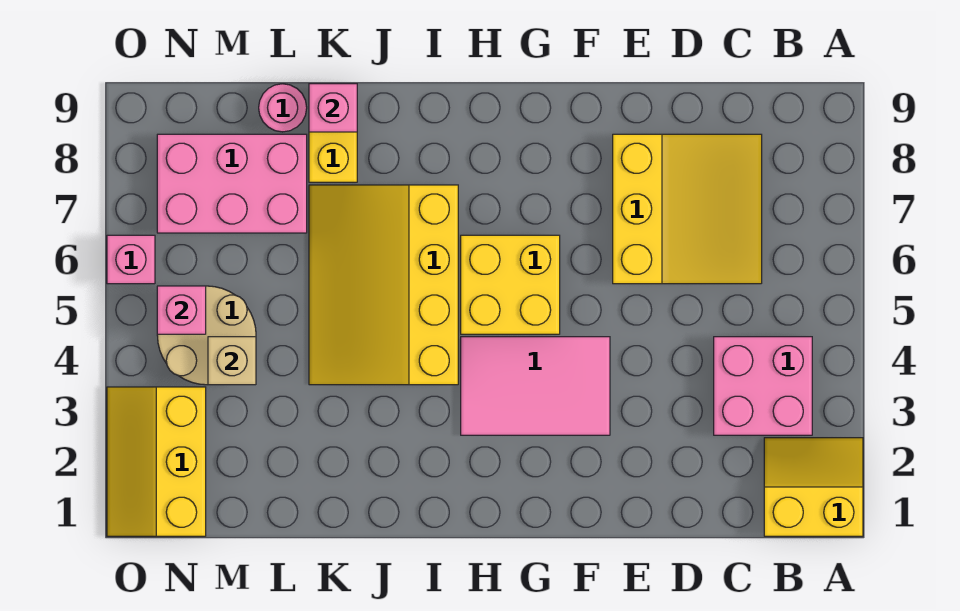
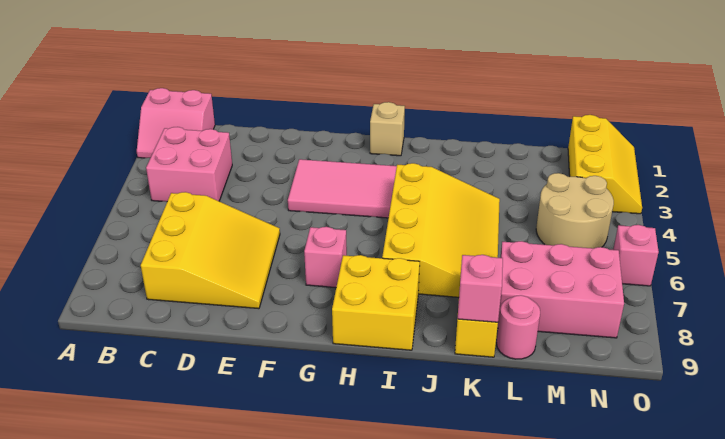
yellow slope A1:B2 level 1 top 1 -> pink slope A1:B2 level 1 top 1
yellow slope C6:E8 level 1 top E -> yellow slope C6:E8 level 1 top C
yellow brick G5:H6 level 1 -> yellow brick H8:I9 level 1
tan brick M4 level 2 -> tan brick H1 level 1
pink brick N5 level 2 -> pink brick G7 level 1

